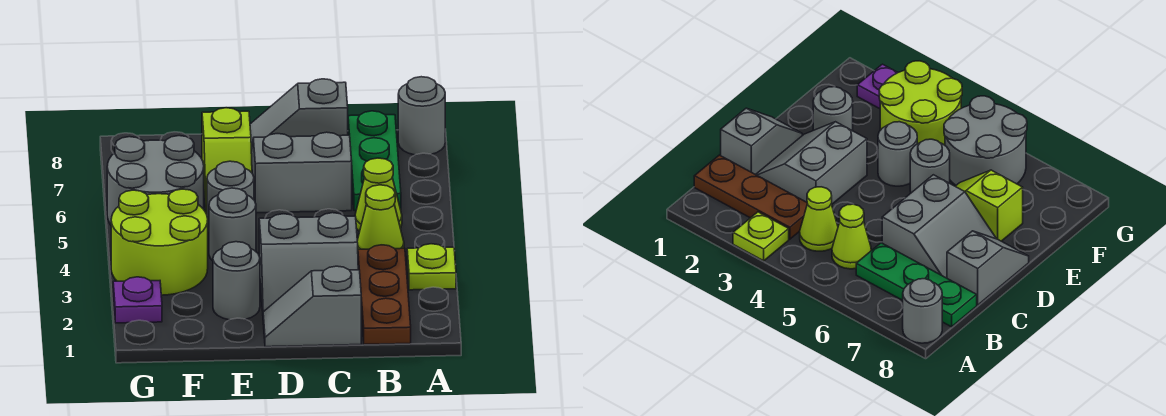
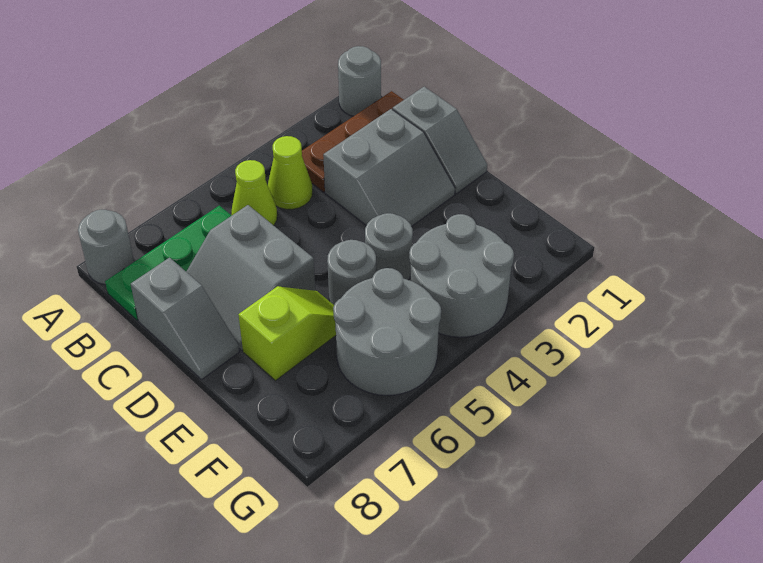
lime plate A3 level 1 -> none
grey slope C2:D3 level 1 top 3 -> grey slope C2:D3 level 1 top C
grey round brick E2 level 1 -> grey round brick A1 level 1
lime round brick F3:G4 level 1 -> grey round brick F3:G4 level 1
purple plate G2 level 1 -> none

